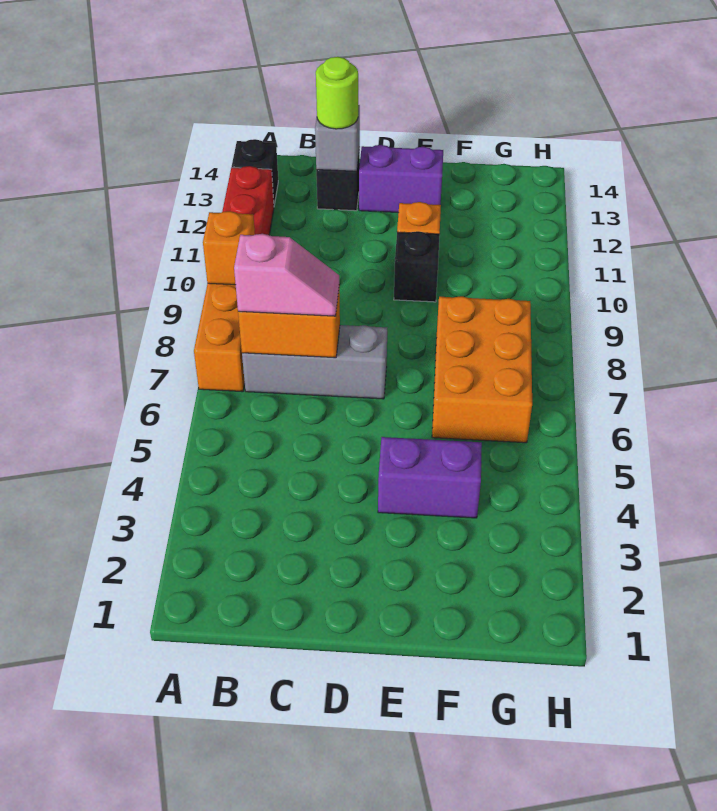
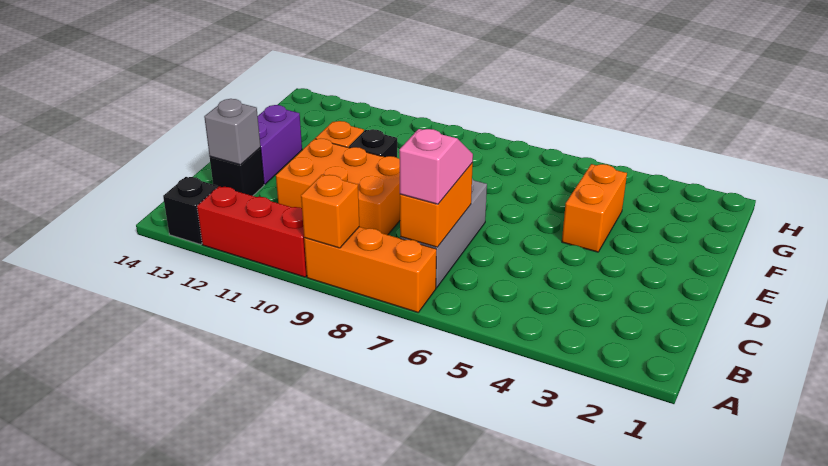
lime round brick C13 level 3 -> none
purple brick E4:F4 level 1 -> orange brick E4:F4 level 1
orange brick F6:G8 level 1 -> orange brick C9:D11 level 1

